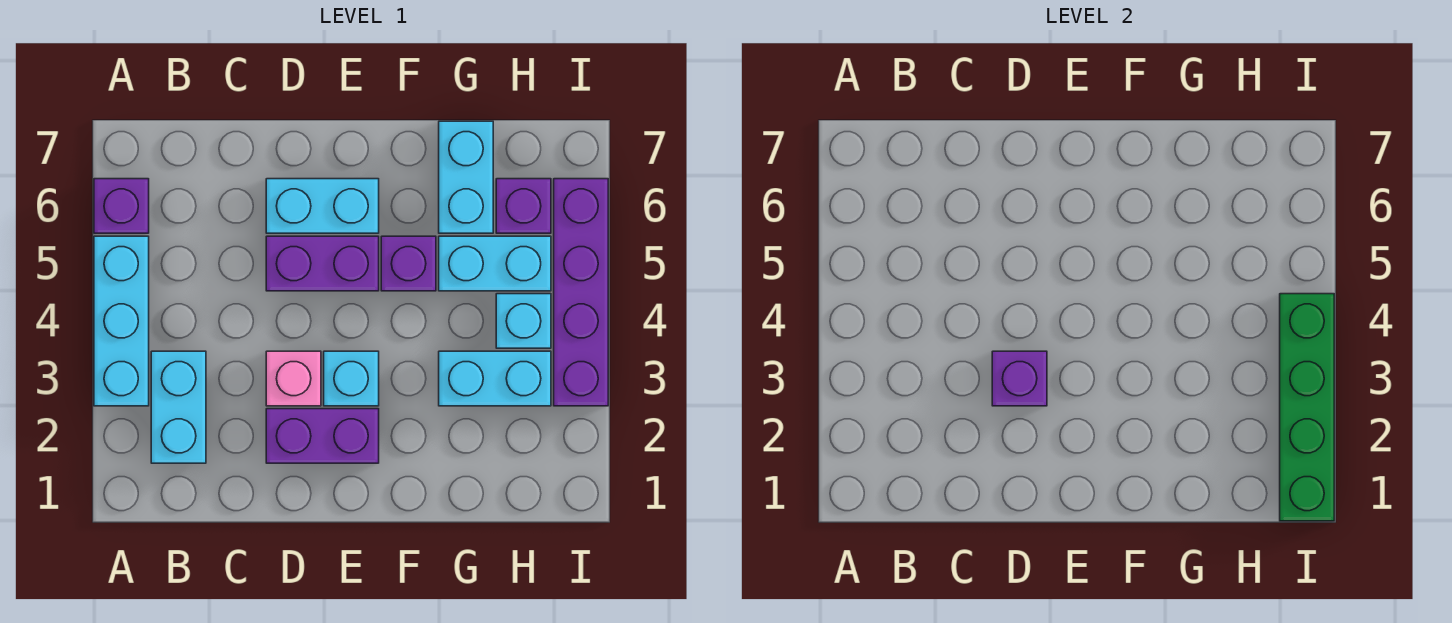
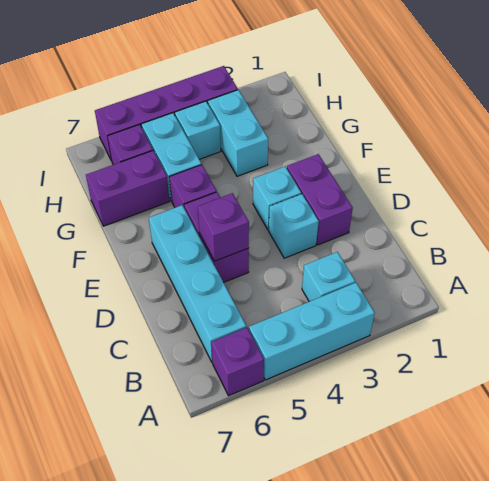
cyan brick B2:B3 level 1 -> cyan brick B3 level 1
pink brick D3 level 1 -> cyan brick D3 level 1
purple brick D3 level 2 -> purple brick D5 level 2
cyan brick D6:E6 level 1 -> cyan brick B6:E6 level 1
cyan brick G6:G7 level 1 -> purple brick G6:G7 level 1
green brick I1:I4 level 2 -> none

